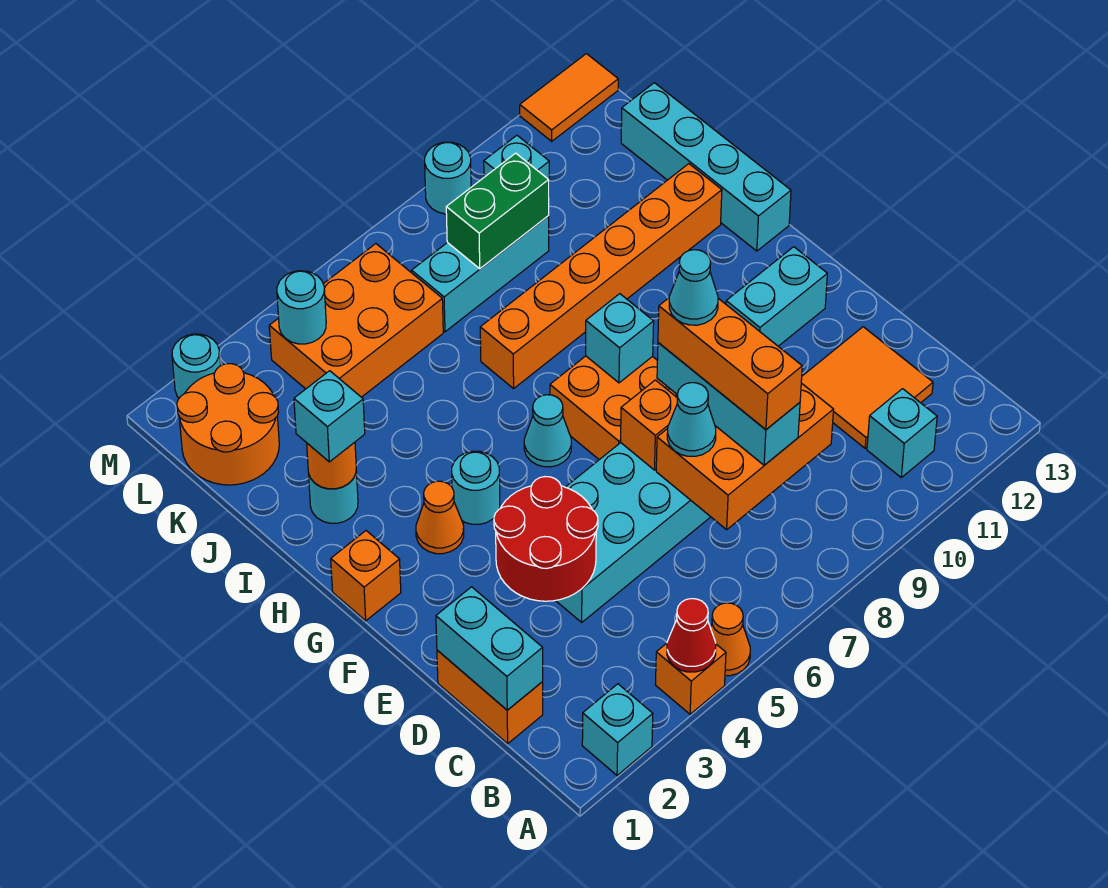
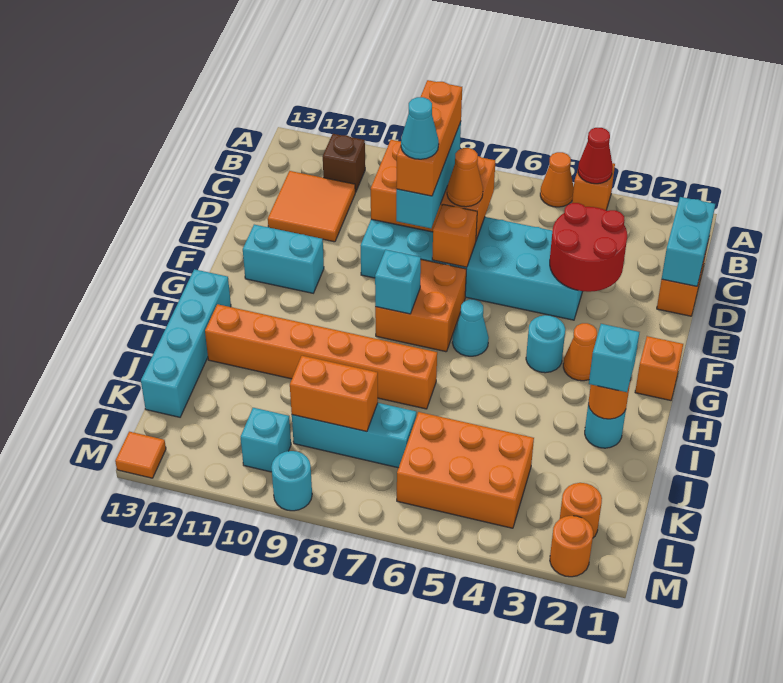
cyan brick A2 level 1 -> none
cyan brick B11 level 1 -> brown brick B11 level 1
cyan cone D7 level 3 -> orange cone D7 level 3
orange round brick K1:L2 level 1 -> orange round brick L2 level 1
green brick K8:K9 level 2 -> orange brick K8:K9 level 2
cyan round brick L4 level 2 -> none
cyan round brick M2 level 1 -> orange round brick M2 level 1
orange tile M12:M13 level 1 -> orange tile M13 level 1

